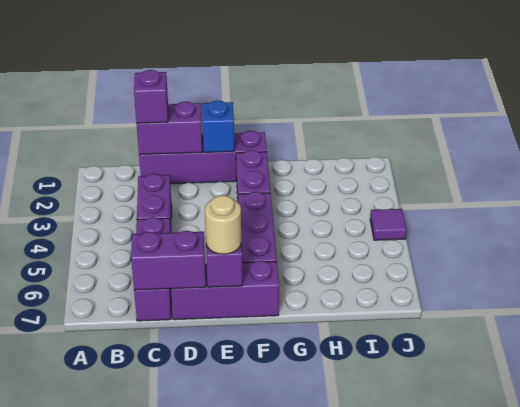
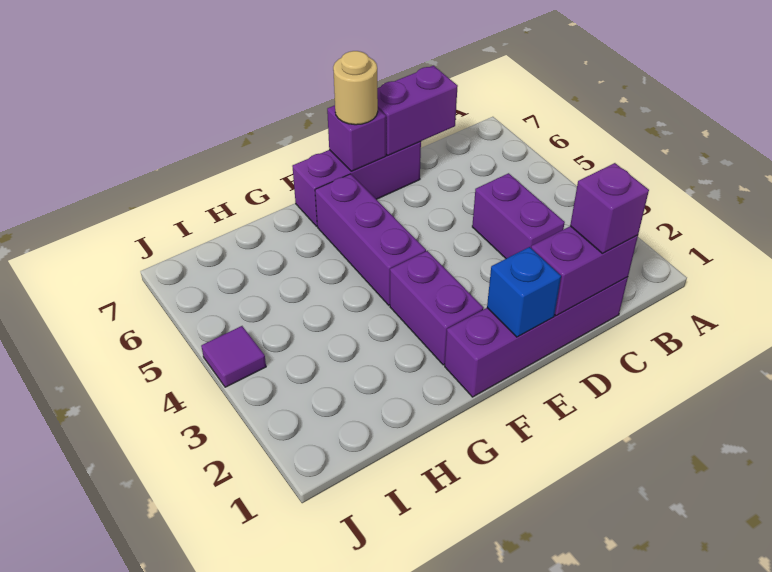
purple brick C5:C7 level 1 -> none

